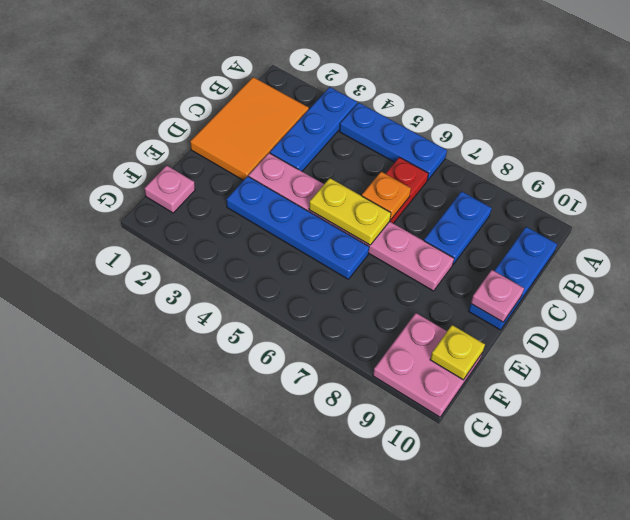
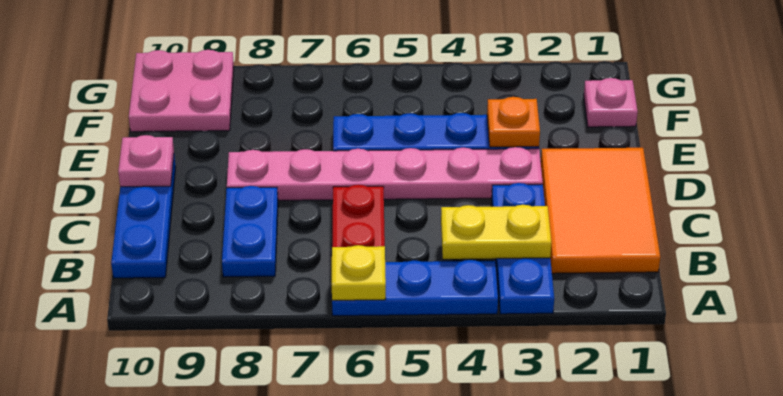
orange plate C6 level 2 -> orange plate E3 level 2
yellow plate D5:D6 level 2 -> yellow plate B3:B4 level 2
yellow plate F10 level 2 -> yellow plate A6 level 2

